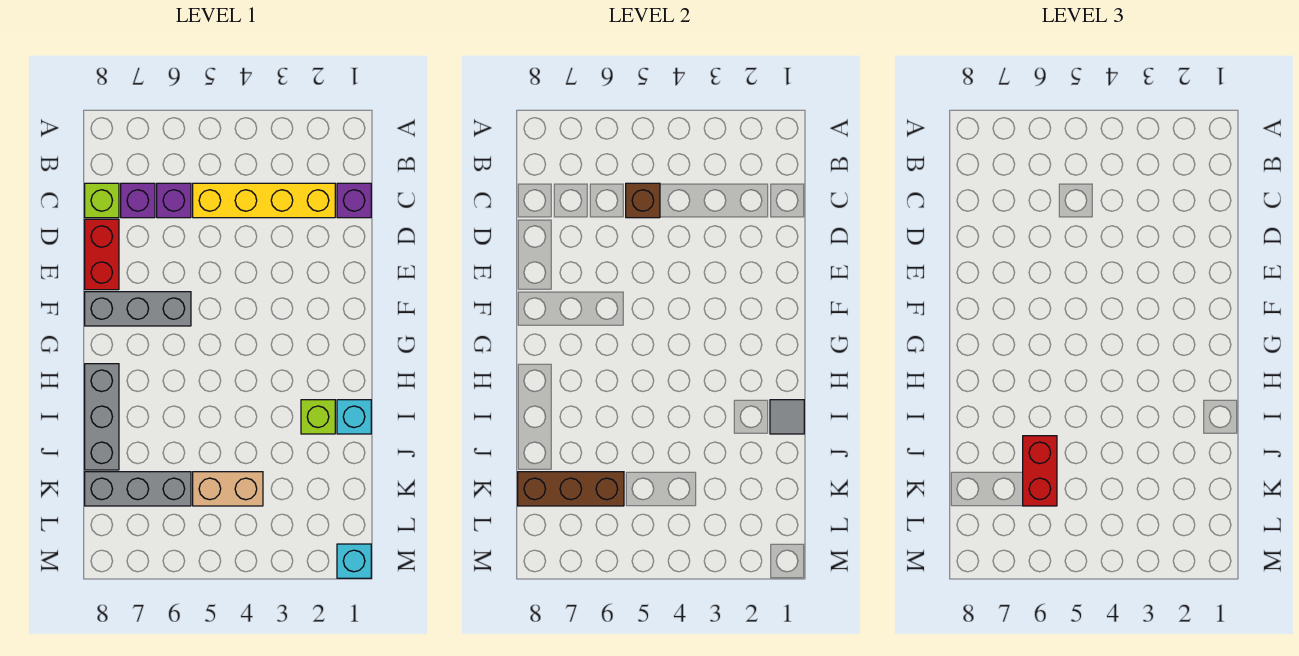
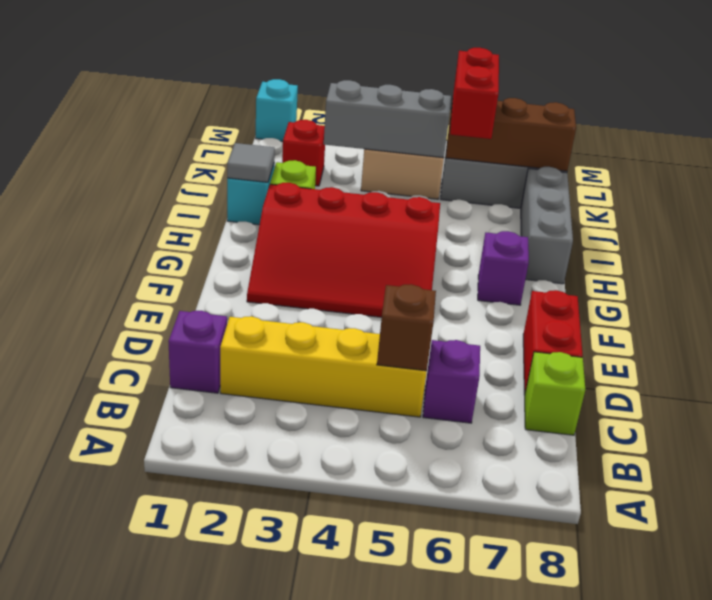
purple brick C7 level 1 -> purple brick G7 level 1
none -> red slope F2:H5 level 1 top H
grey brick F6:F8 level 1 -> grey brick K3:K5 level 2
none -> red brick K2 level 1

